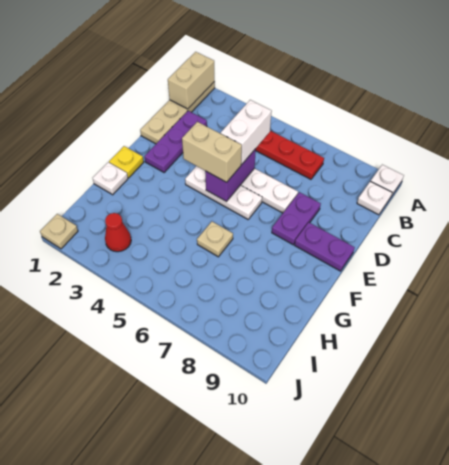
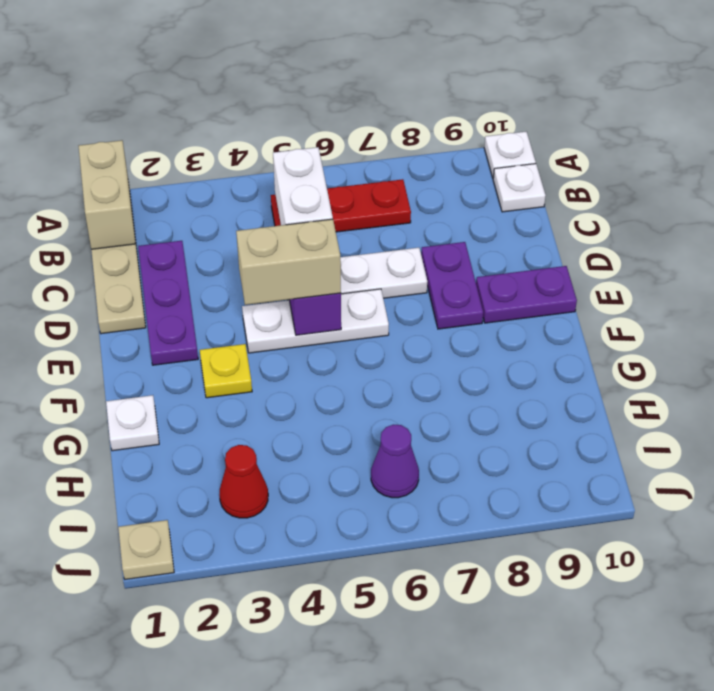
yellow plate F1 level 1 -> yellow plate F3 level 1
tan plate G6 level 1 -> none
none -> purple cone I6 level 1

